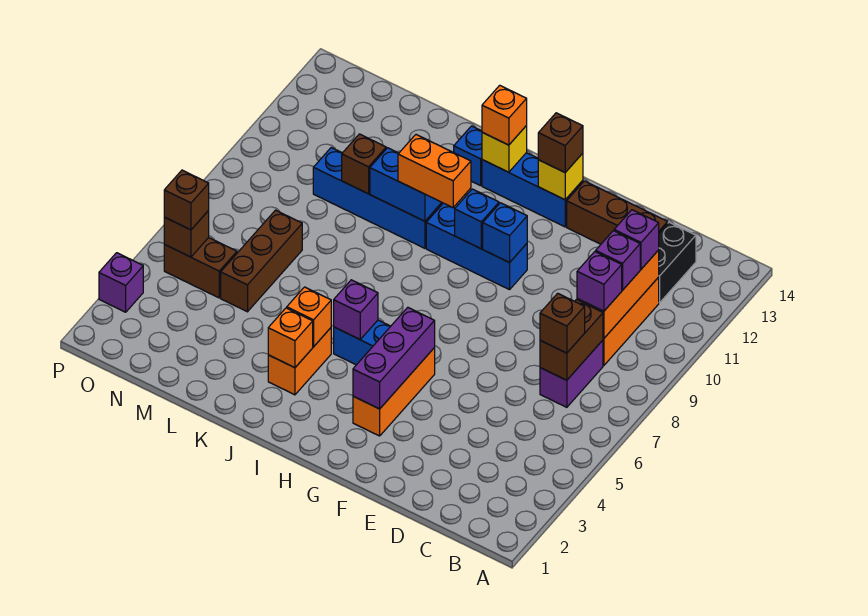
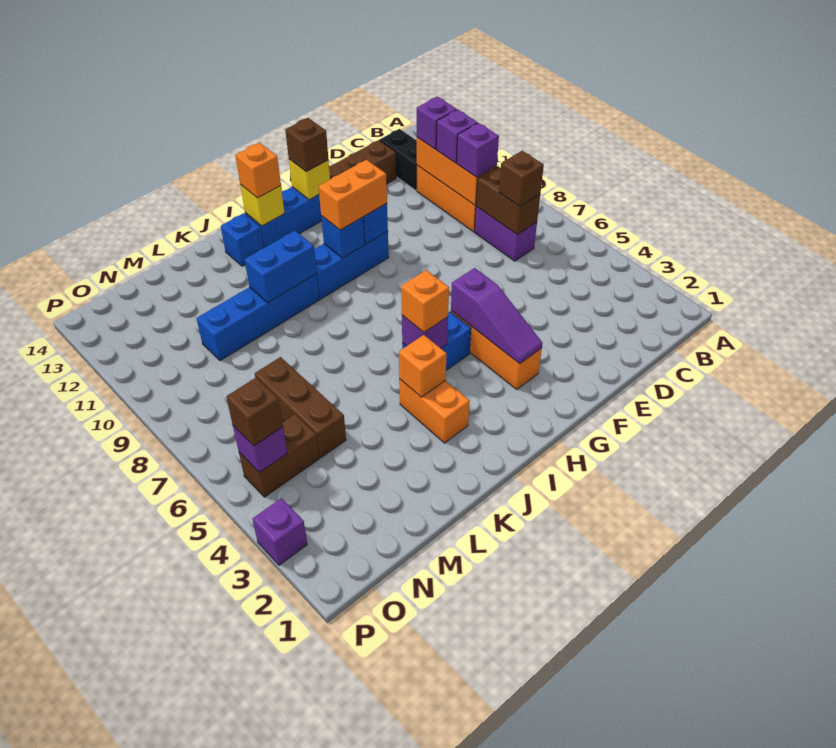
purple brick G3:G5 level 2 -> purple slope G3:G5 level 2 top 5
orange brick I10:J10 level 3 -> orange brick G10:H10 level 3
orange brick J3 level 2 -> orange brick I5 level 3
brown brick L10 level 2 -> none
brown brick O5 level 2 -> purple brick O5 level 2

